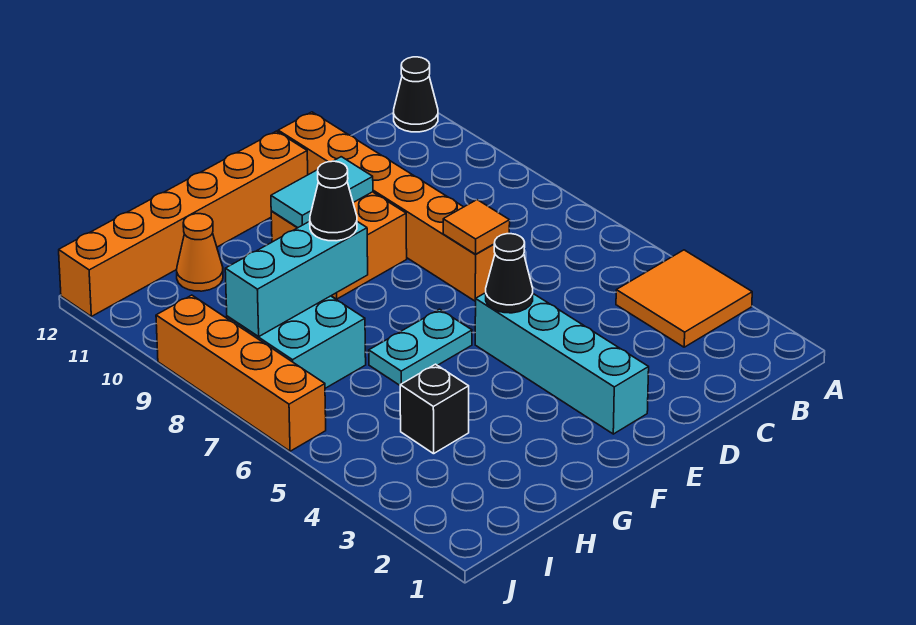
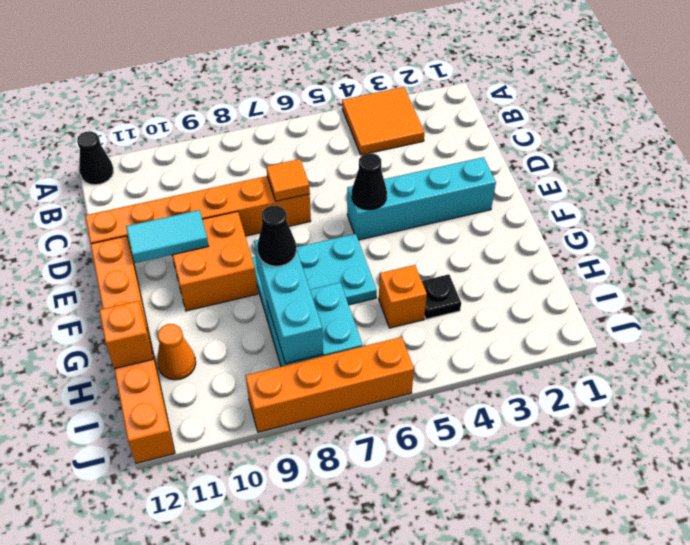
cyan tile E10:F10 level 2 -> cyan tile E10:E11 level 2
cyan plate F6:G6 level 1 -> cyan plate F6:G8 level 1
black brick H4 level 1 -> black plate H4 level 1
none -> orange brick H5 level 1
none -> orange brick H12 level 2

